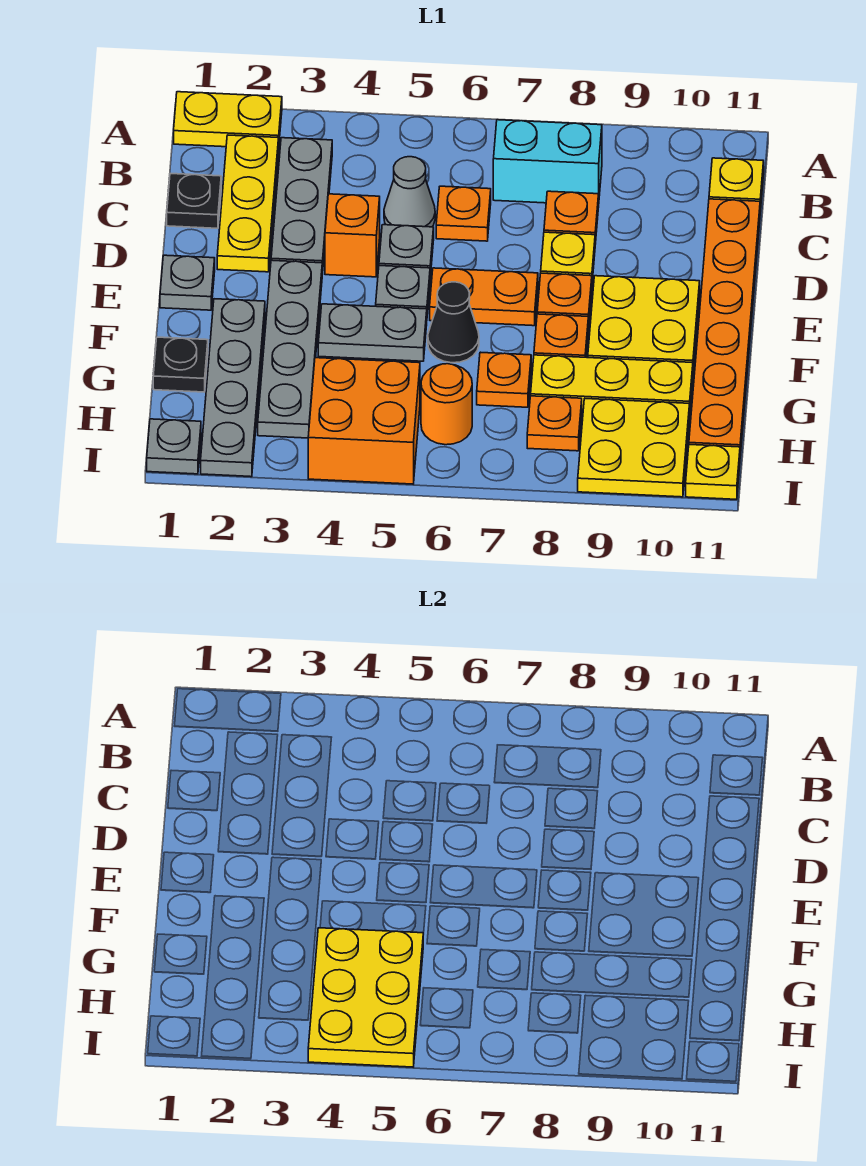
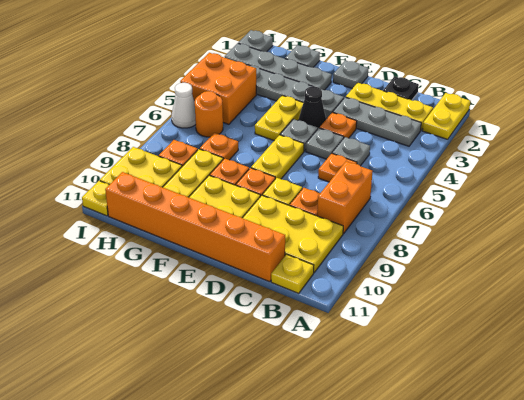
cyan brick B7:B8 level 1 -> orange brick B7:B8 level 1
grey cone C5 level 1 -> grey plate C5 level 1
orange plate C11:H11 level 1 -> orange brick C11:H11 level 1
orange brick D4 level 1 -> orange plate D4 level 1
orange plate E6:E7 level 1 -> yellow plate E6:E7 level 1
grey plate F4:F5 level 1 -> yellow plate F4:F5 level 1
black cone F6 level 1 -> black cone E4 level 1
black plate G1 level 1 -> grey plate G1 level 1
yellow plate G4:I5 level 2 -> yellow plate B9:D10 level 1
none -> white cone I6 level 1

